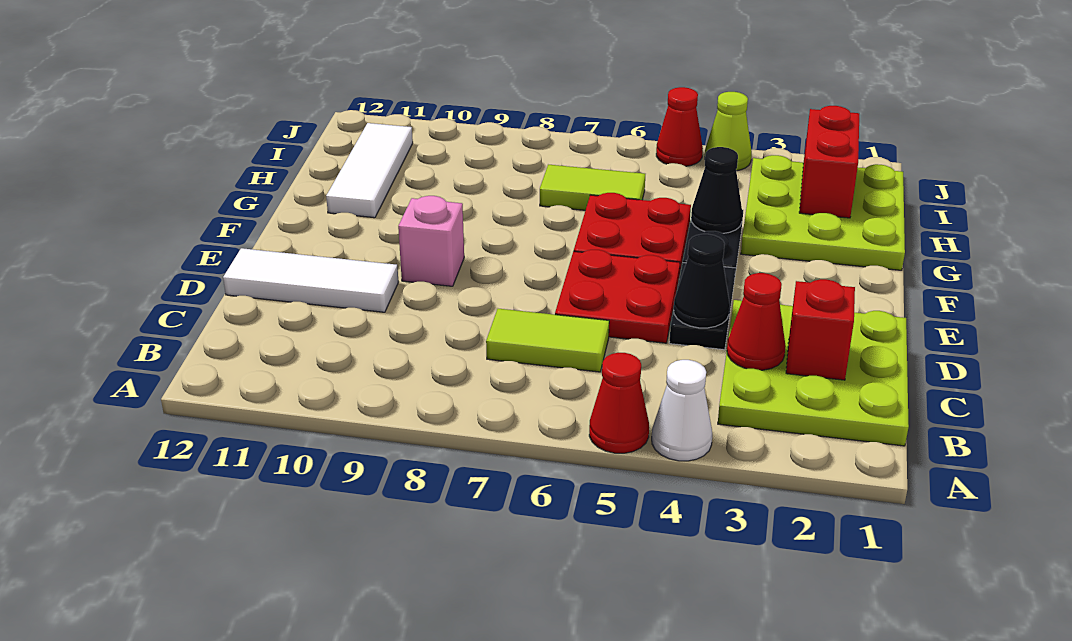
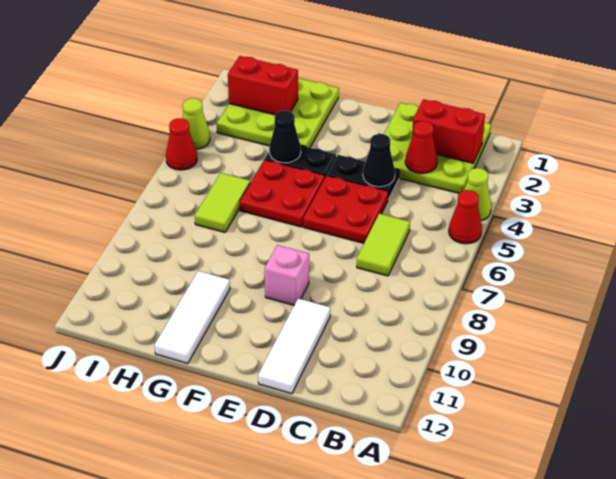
white cone A4 level 1 -> lime cone A4 level 1
red brick C2 level 2 -> red brick B2:C2 level 2
white tile G11:I11 level 1 -> white tile G10:G12 level 1

